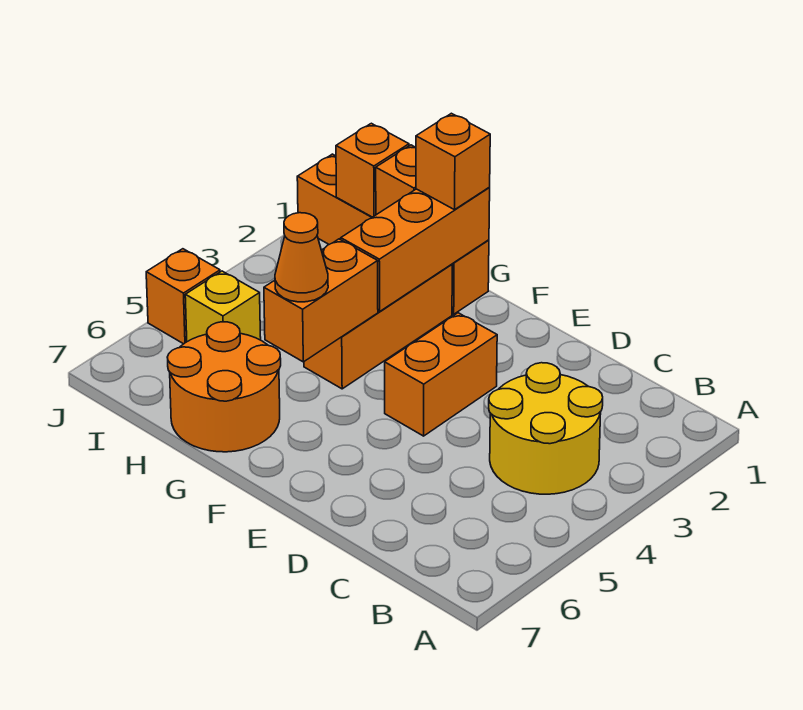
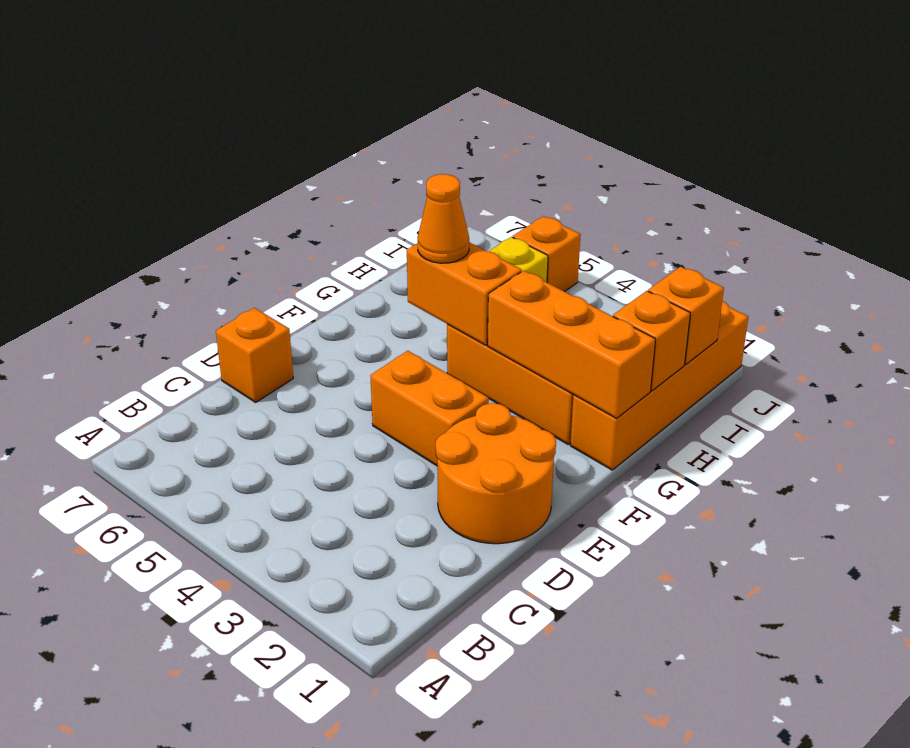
yellow round brick B3:C4 level 1 -> none
orange brick G1 level 3 -> orange brick D7 level 1
orange round brick G6:H7 level 1 -> orange round brick D1:E2 level 1

